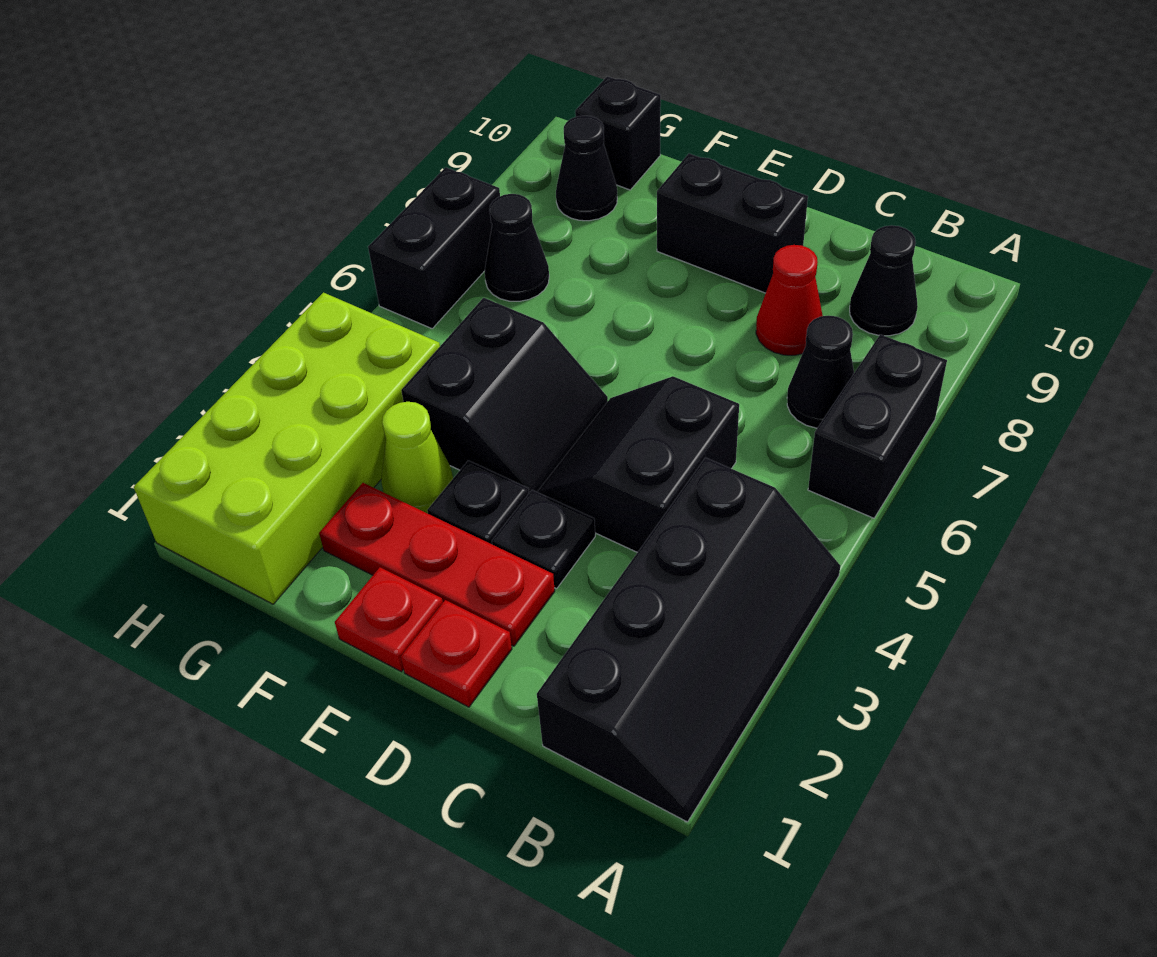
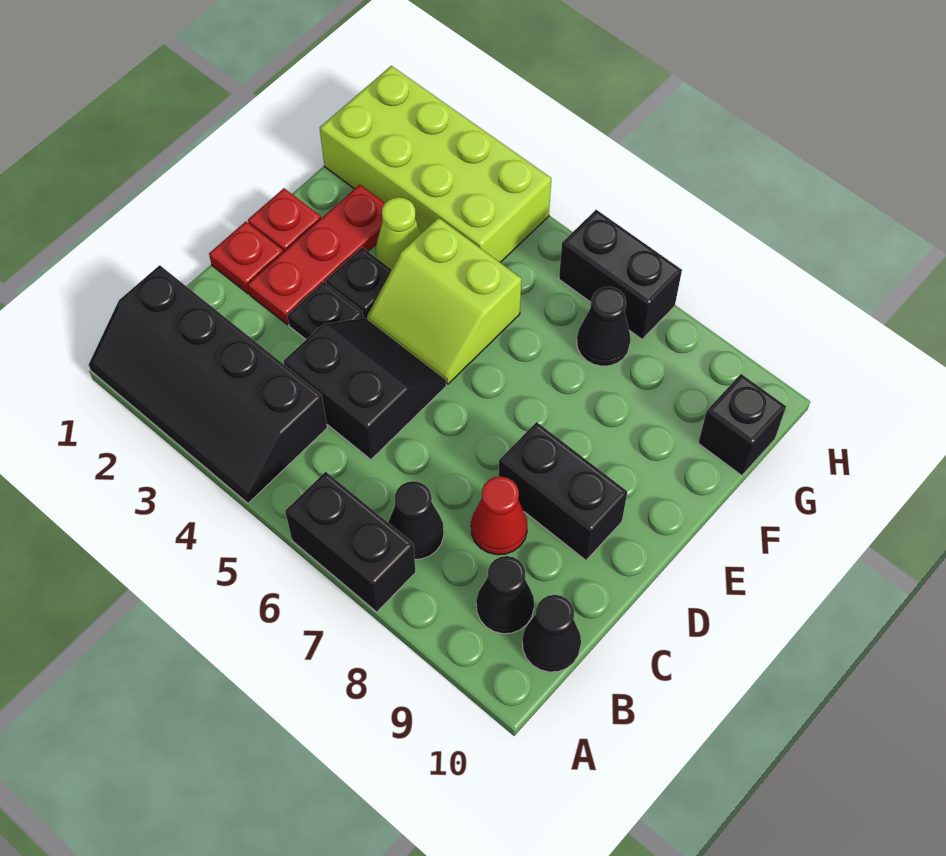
black brick D9:E9 level 1 -> black brick D8:D9 level 1
black slope E4:F5 level 1 top F -> lime slope E4:F5 level 1 top F
black cone G9 level 1 -> black cone B10 level 1

